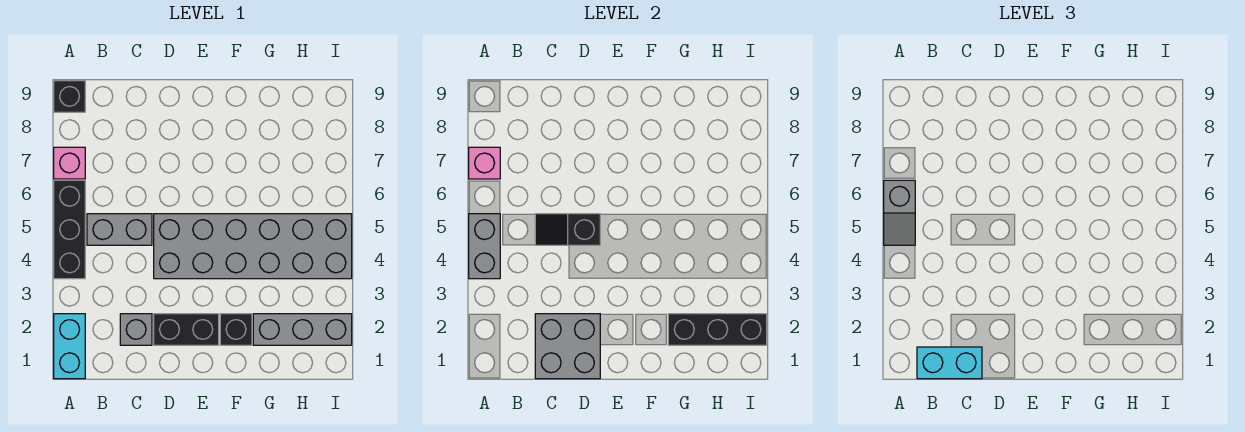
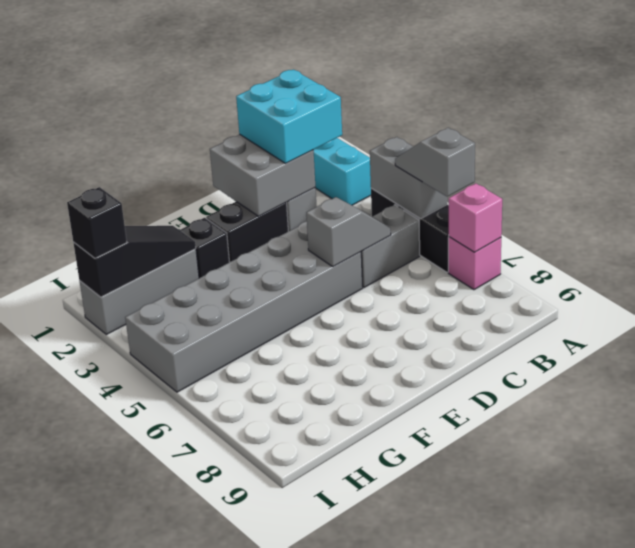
black brick A9 level 1 -> black brick I2 level 3
cyan brick B1:C1 level 3 -> cyan brick B1:C2 level 3
black slope C5:D5 level 2 top D -> grey slope C5:D5 level 2 top D
black brick G2:I2 level 2 -> black slope G2:I2 level 2 top I

